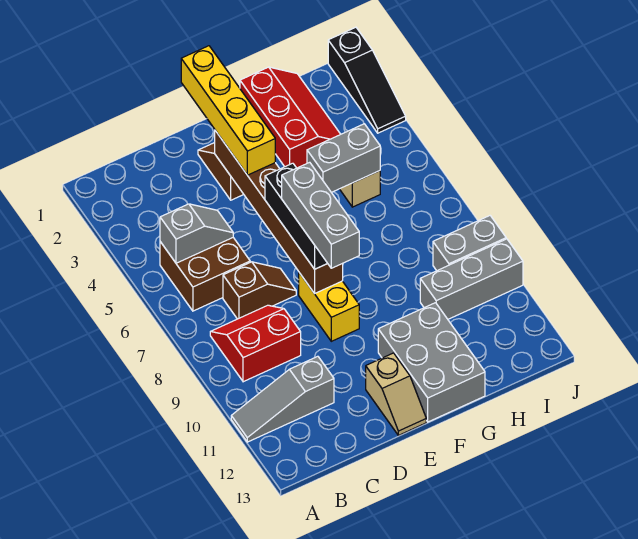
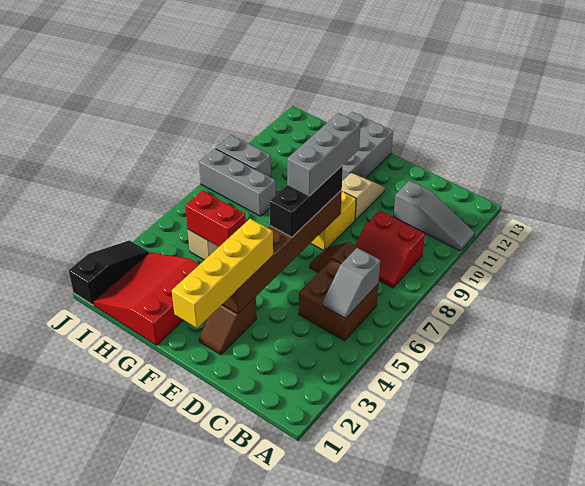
grey slope B5:C5 level 2 top B -> grey slope B5:B6 level 2 top 6
tan slope E12:E13 level 1 top 12 -> tan slope E10:E11 level 1 top 10
red slope G1:H3 level 1 top G -> red slope G1:I3 level 1 top G
grey brick G5:H5 level 2 -> red brick G5:H5 level 2
grey brick H10:J10 level 1 -> grey brick H8:J8 level 1

